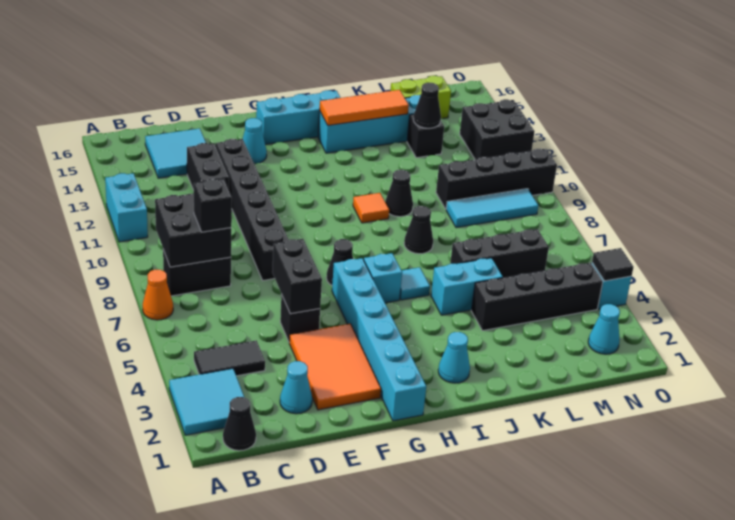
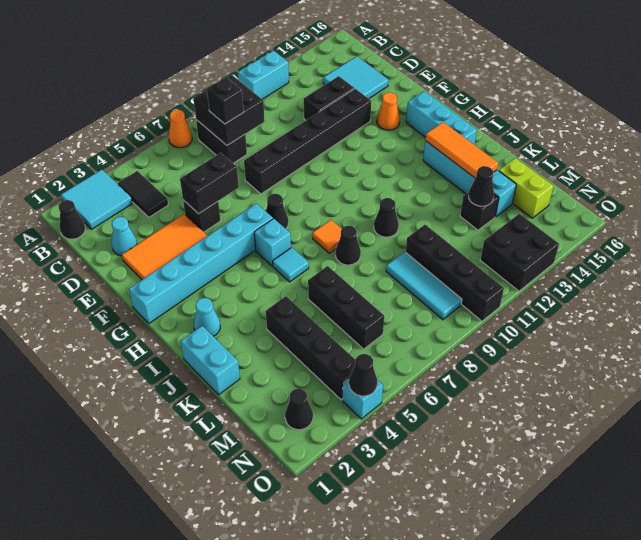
cyan cone F14 level 1 -> orange cone F14 level 1
orange tile I10 level 1 -> orange tile I8 level 1
cyan brick J5:K5 level 1 -> cyan brick J1:K1 level 1
cyan cone N2 level 1 -> black cone N2 level 1
black tile O4 level 2 -> black cone O4 level 2

